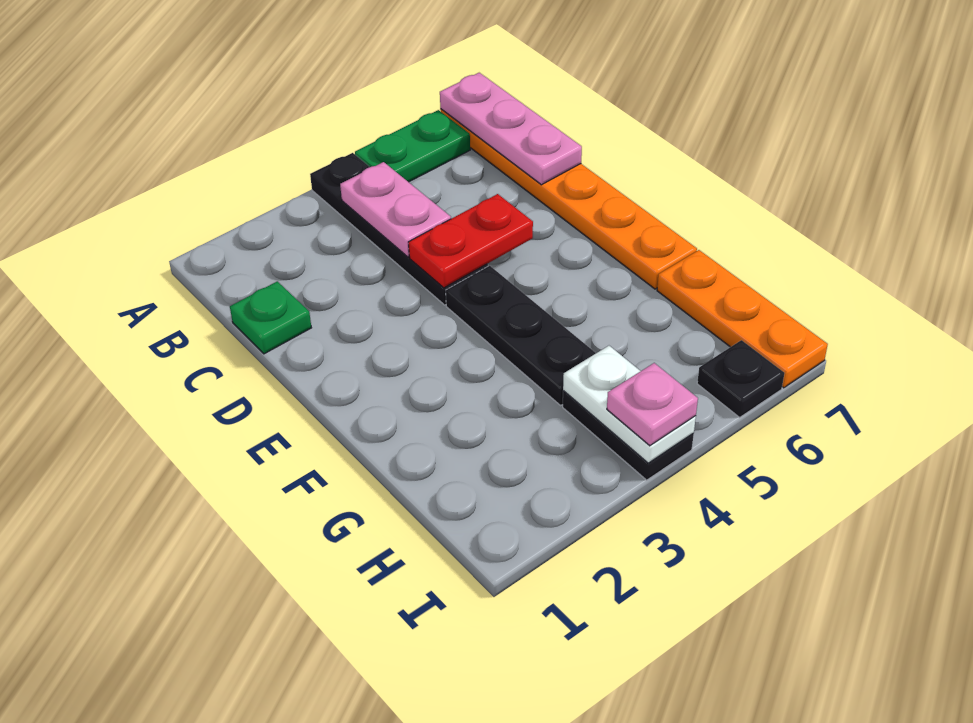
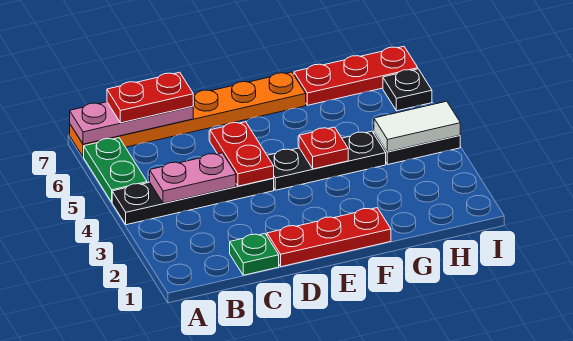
none -> red plate B7:C7 level 3
none -> red plate D1:F1 level 1
none -> red plate F4 level 2
orange plate G7:I7 level 1 -> red plate G7:I7 level 1
white plate H4:I4 level 2 -> white tile H4:I4 level 2
pink plate I4 level 3 -> none

